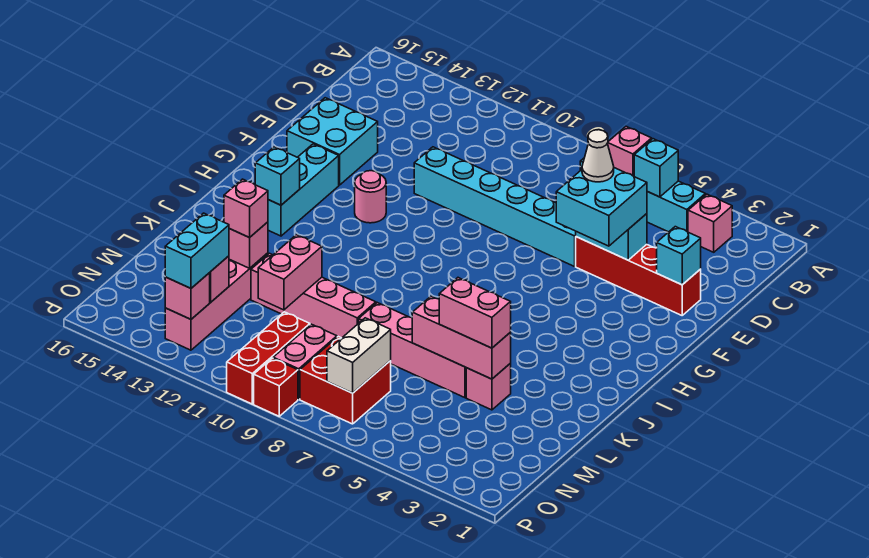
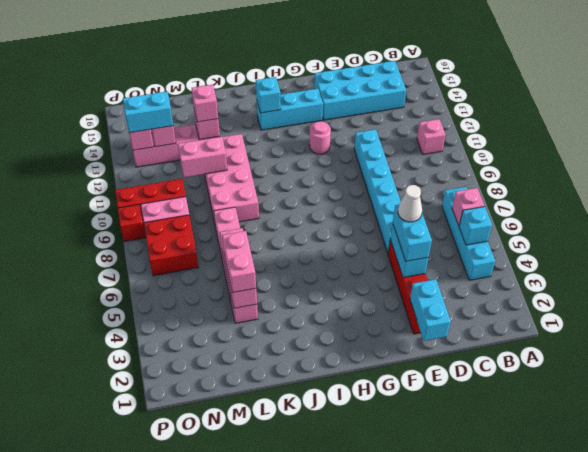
pink brick B3 level 1 -> pink brick B11 level 1
cyan brick E2 level 2 -> cyan brick E1:E2 level 2
cyan brick E4:F5 level 3 -> cyan brick E4:E5 level 3
cyan brick E14:F15 level 1 -> cyan brick C14:F15 level 1
pink brick L9:L12 level 1 -> pink brick K9:L12 level 1
white brick N7:O7 level 2 -> none

